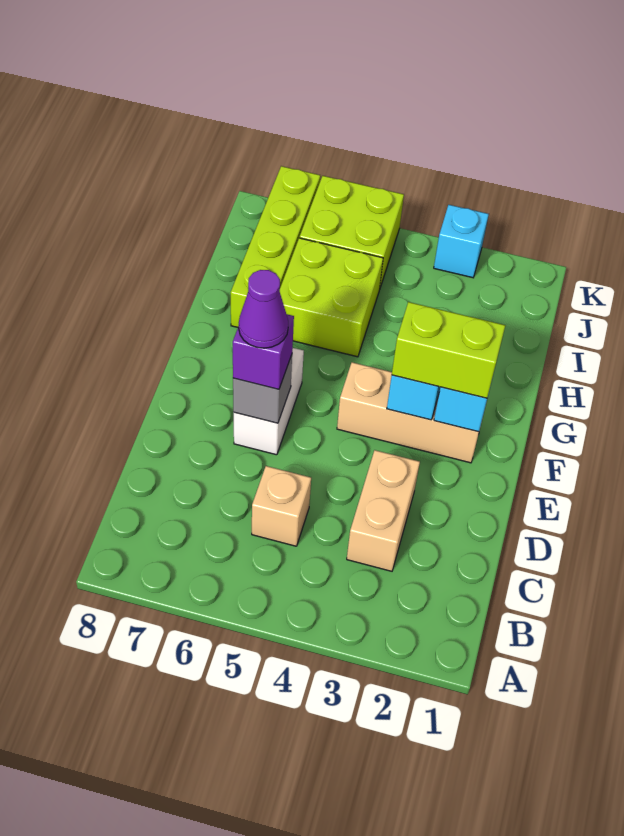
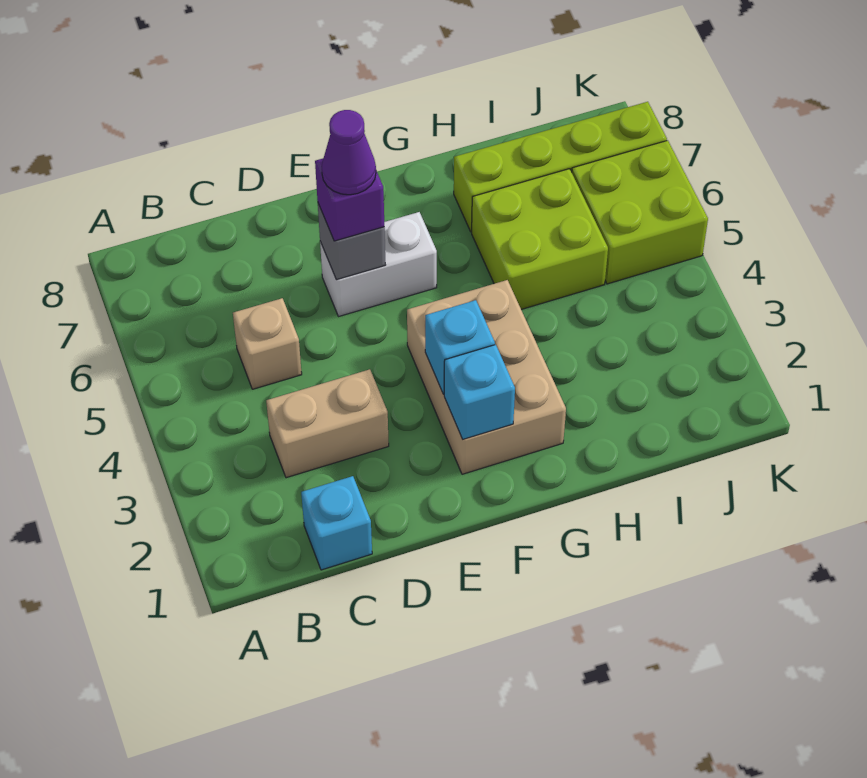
tan brick F2:F4 level 1 -> tan brick F2:G4 level 1
lime brick F2:F3 level 3 -> none
cyan brick K3 level 1 -> cyan brick C1 level 1

